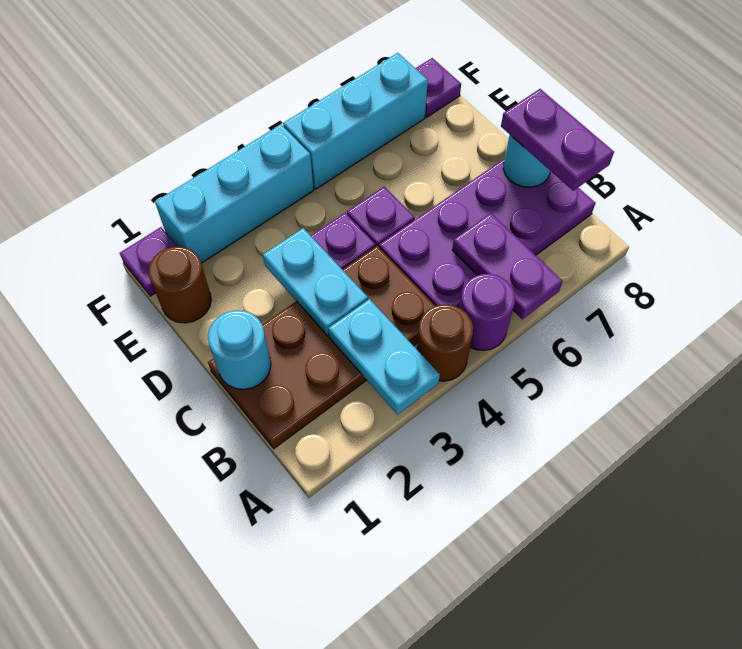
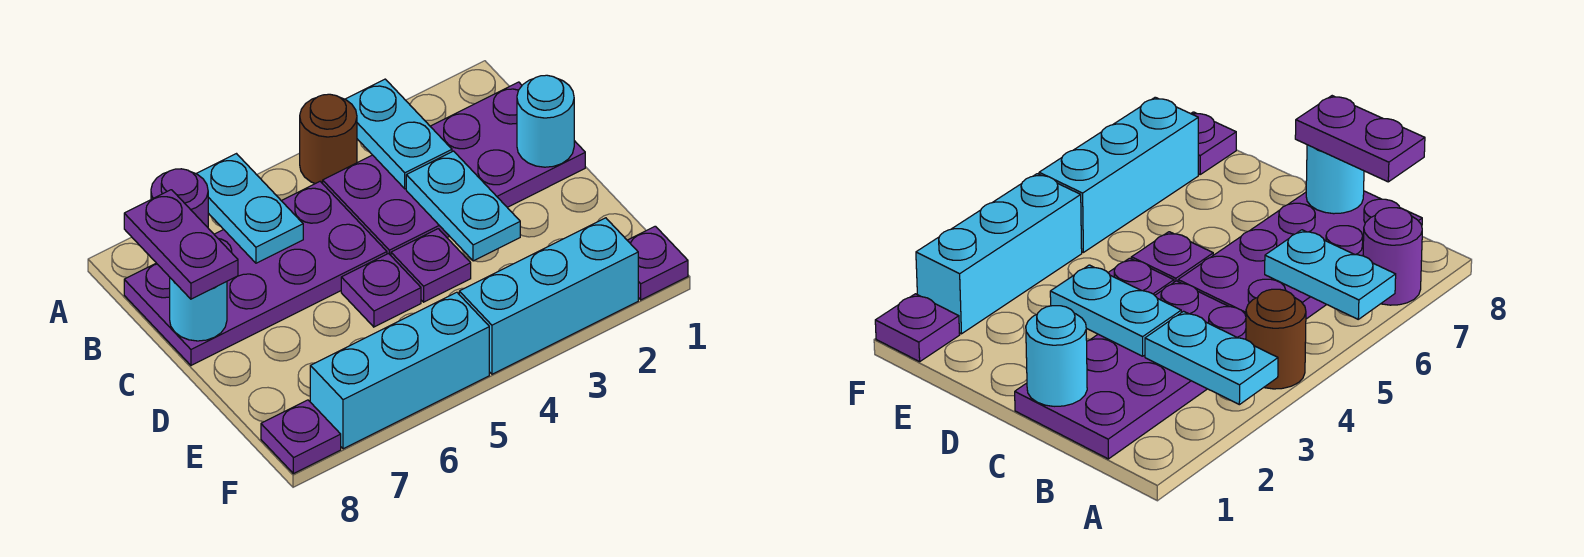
purple round brick A5 level 1 -> purple round brick A7 level 1
purple plate A6:B6 level 2 -> cyan plate A6:B6 level 2
brown plate B1:C4 level 1 -> purple plate B1:C4 level 1
brown round brick E1 level 1 -> none

